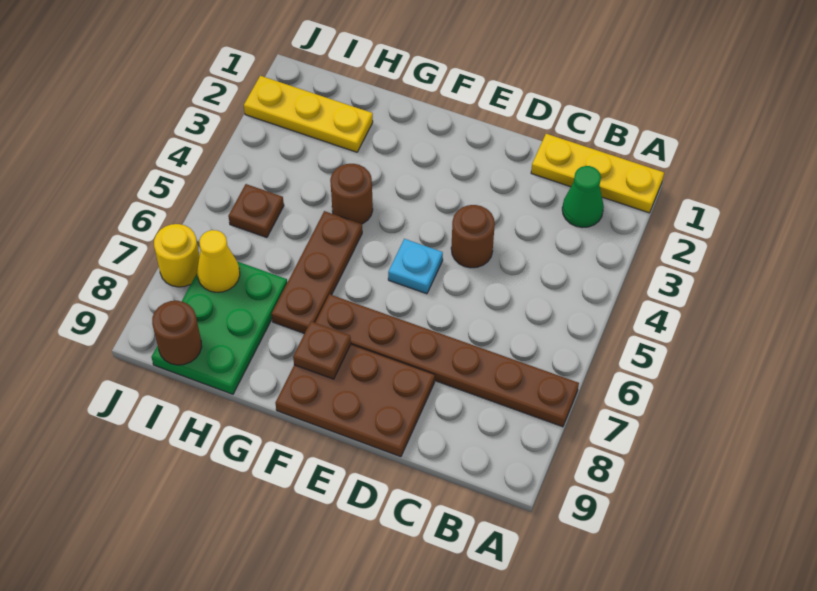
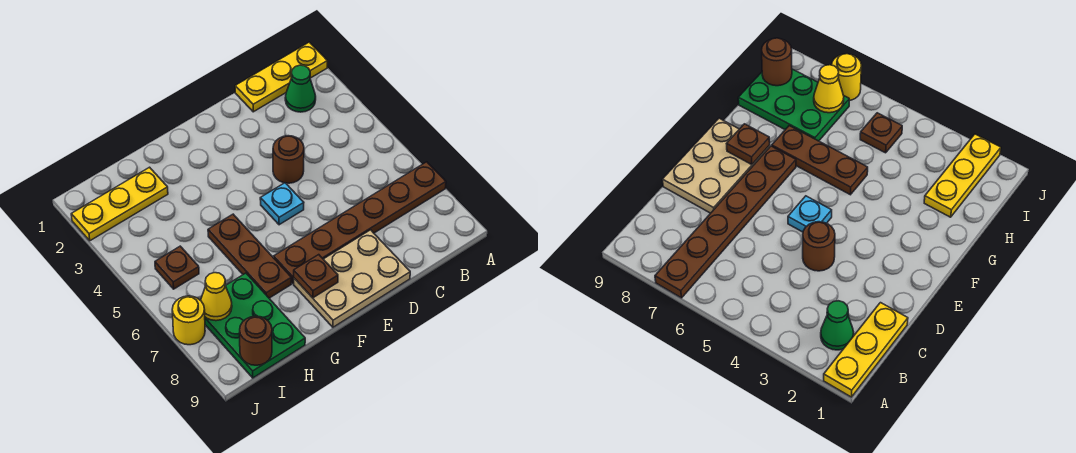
brown plate D8:F9 level 1 -> tan plate D8:F9 level 1
brown round brick G4 level 1 -> none

